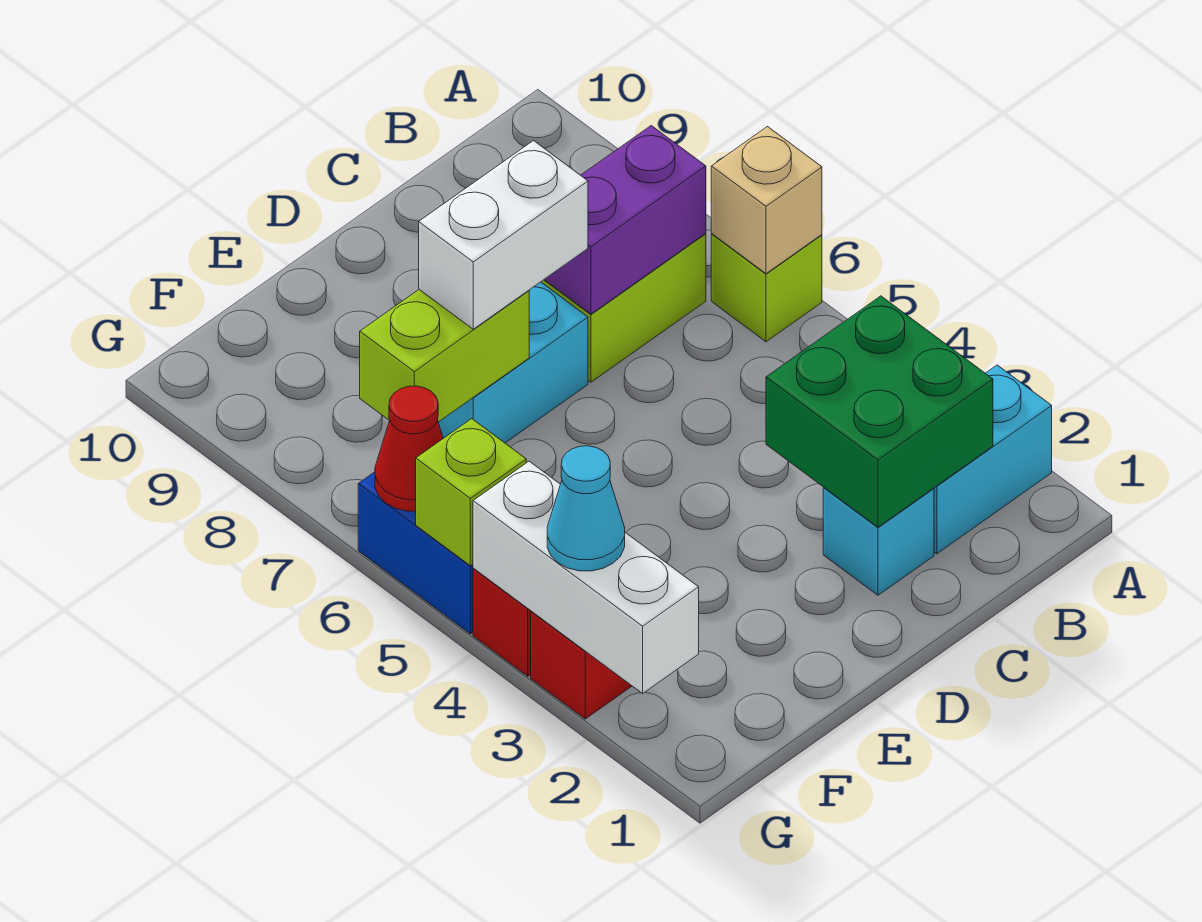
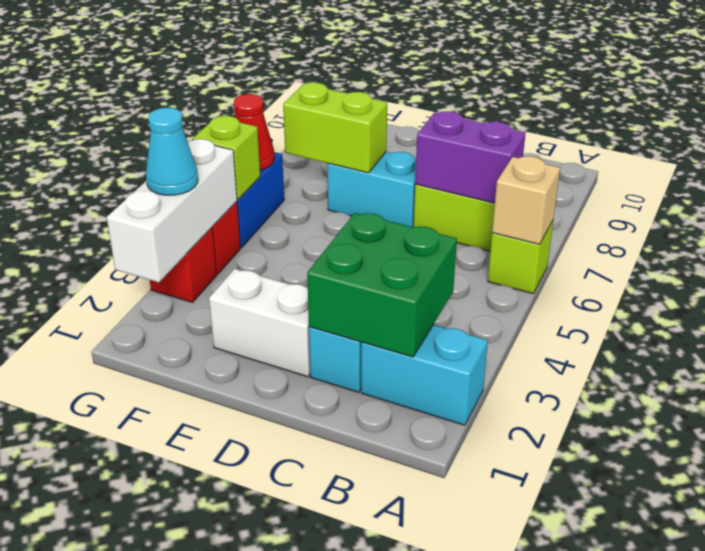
white brick D7:E7 level 3 -> white brick D2:E2 level 1

